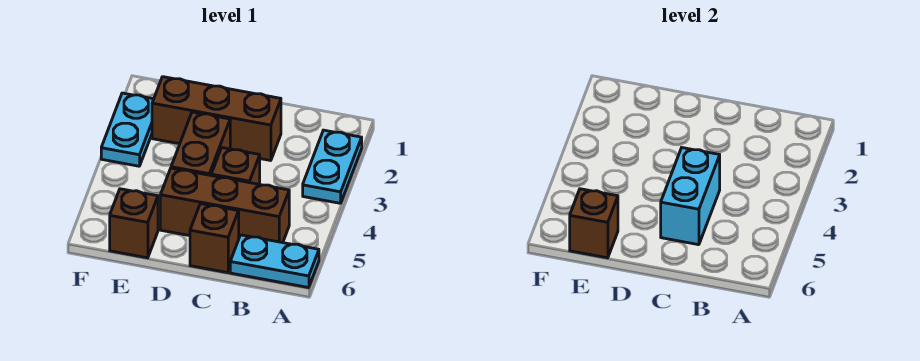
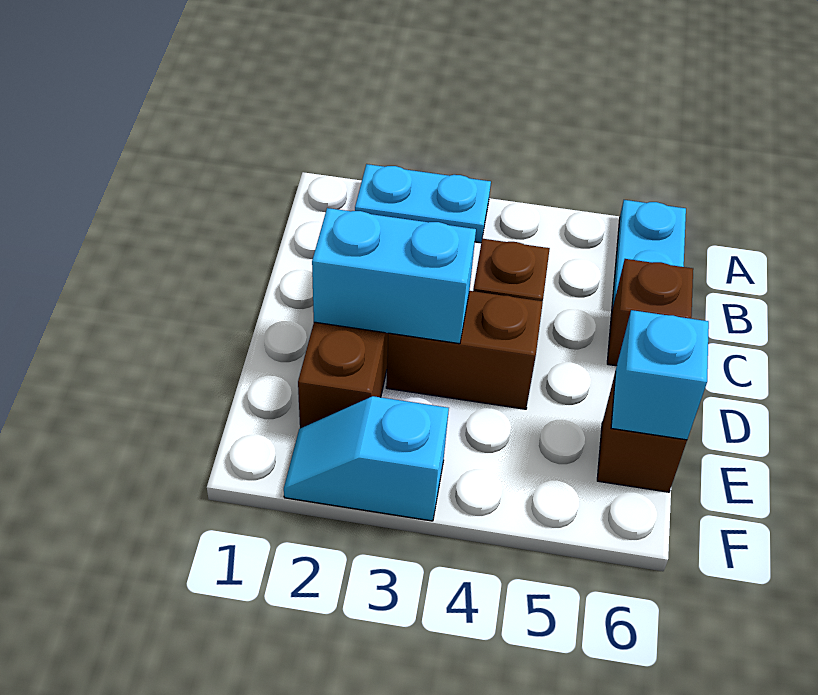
brown brick B5:D5 level 1 -> none
cyan brick C4:C5 level 2 -> cyan brick D2:D3 level 2
brown brick E6 level 2 -> cyan brick E6 level 2
cyan plate F2:F3 level 1 -> cyan slope F2:F3 level 1 top 3

